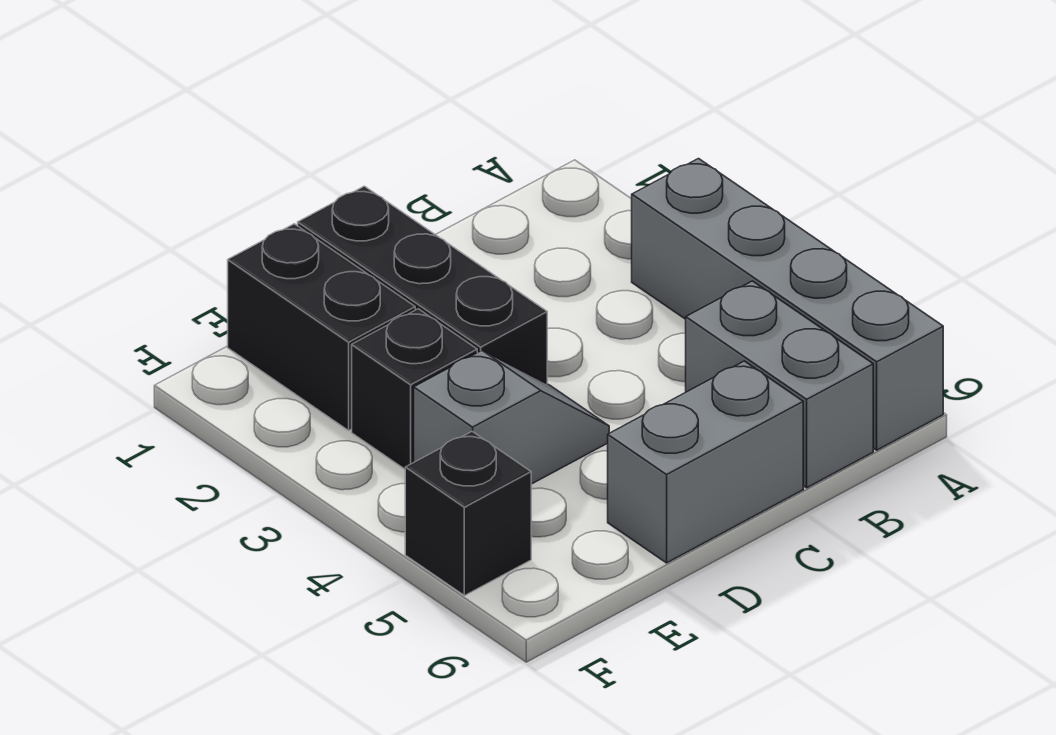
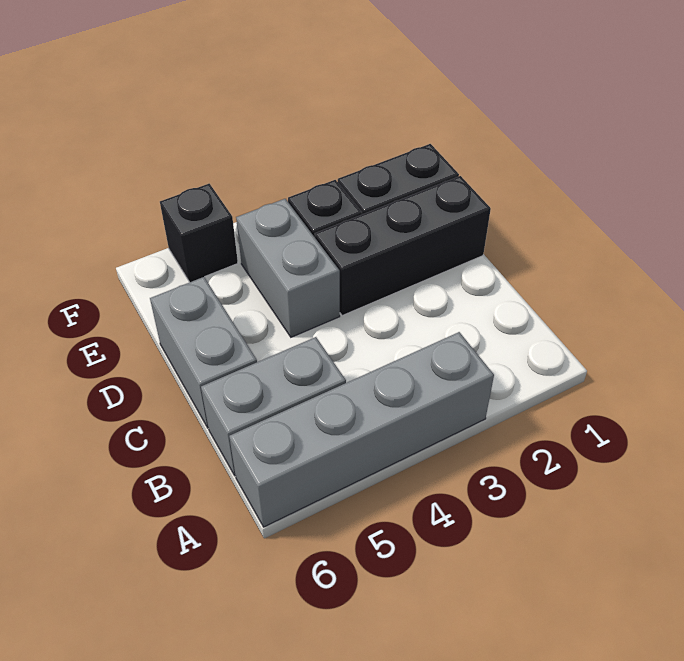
grey slope D4:E4 level 1 top E -> grey brick D4:E4 level 1

